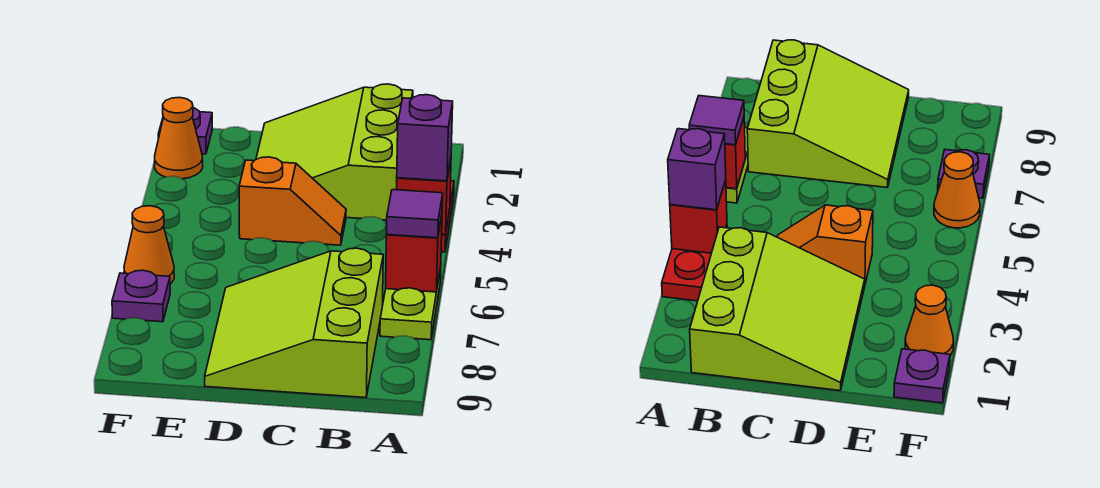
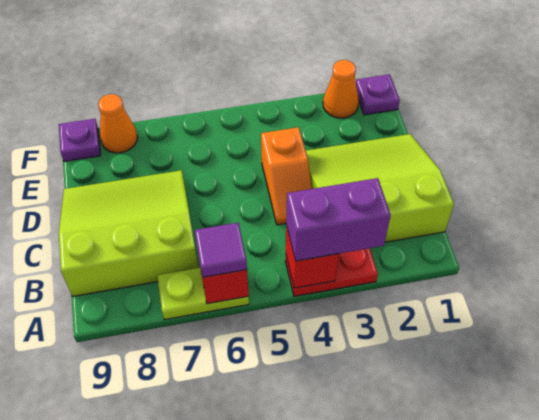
purple brick A4 level 3 -> purple brick A3:A4 level 3
orange cone F6 level 1 -> orange cone F8 level 1
purple plate F7 level 1 -> purple plate F9 level 1

